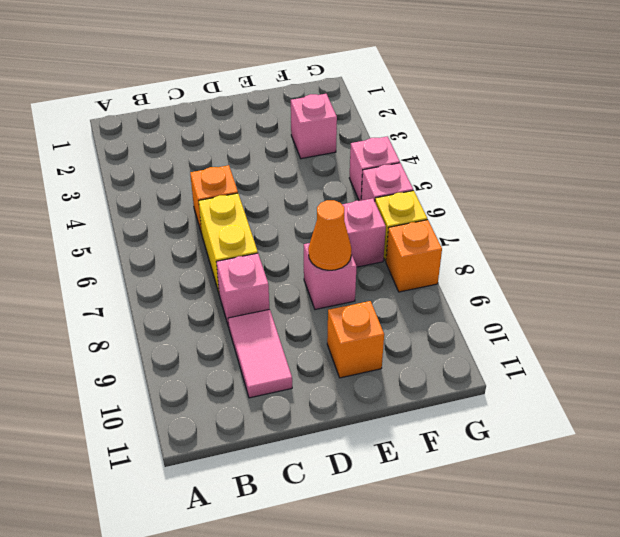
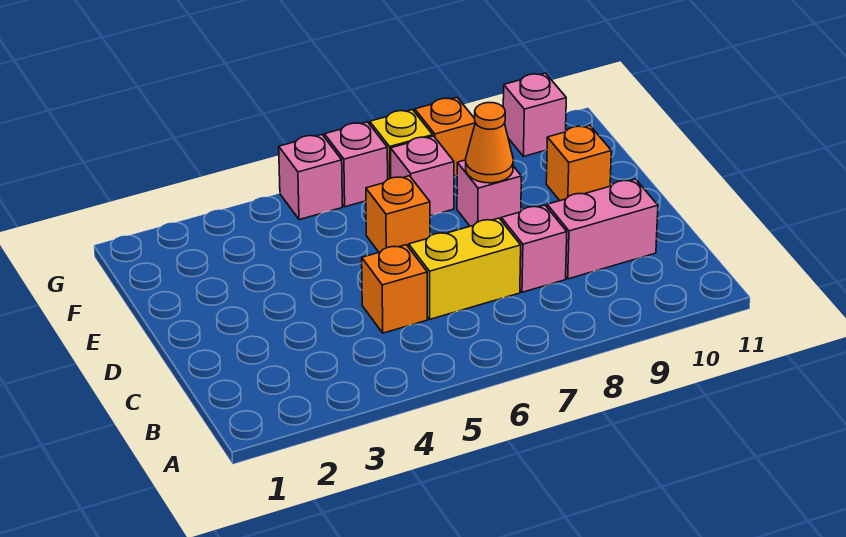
pink tile C9:C10 level 1 -> pink brick C9:C10 level 1
none -> orange brick E6 level 1
pink brick F3 level 1 -> pink brick G10 level 1

